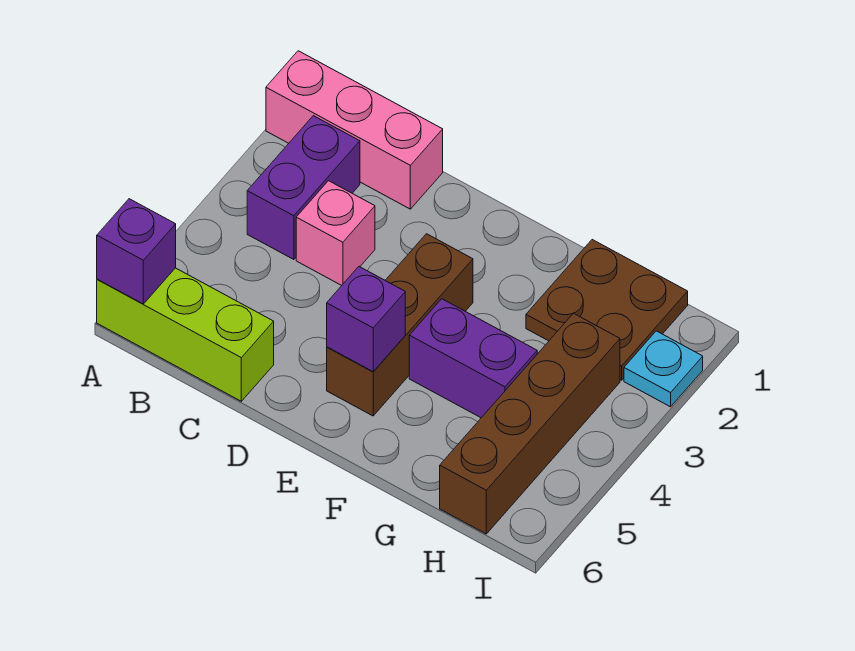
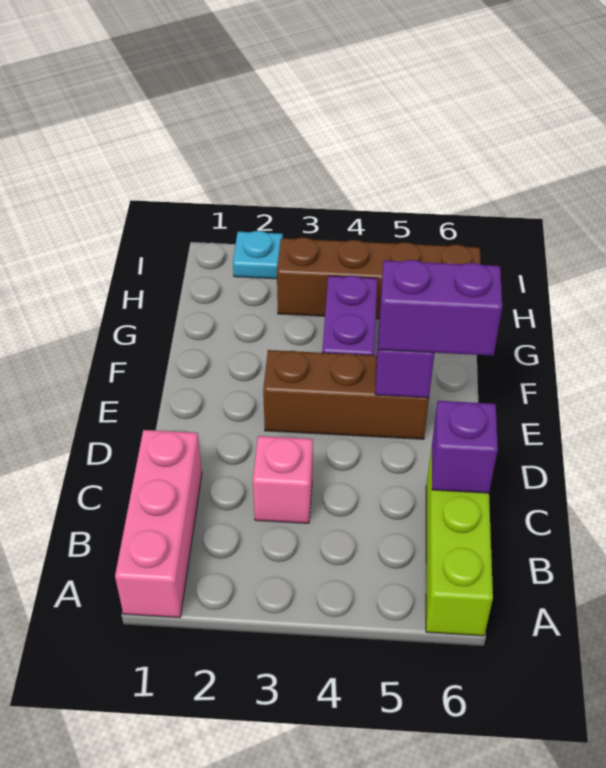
purple brick A6 level 2 -> purple brick C6 level 2
purple brick B2:B3 level 1 -> purple brick E5:E6 level 3
brown plate G1:H2 level 1 -> none

